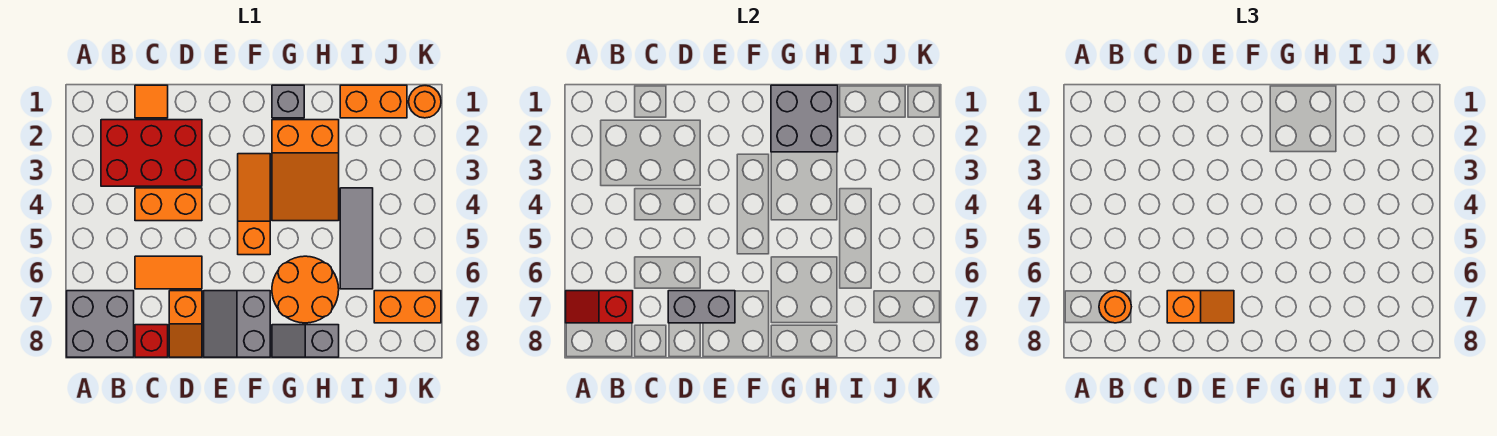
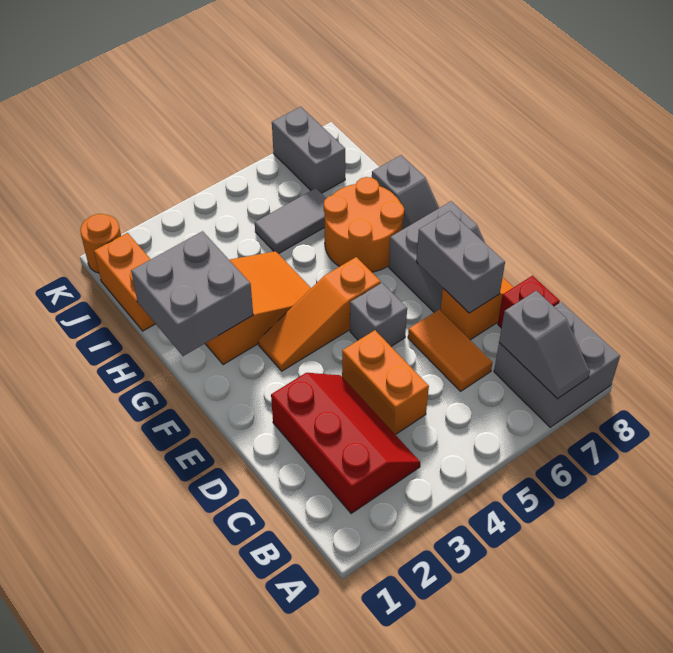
red slope A7:B7 level 2 top B -> grey slope A7:B7 level 2 top B
red brick B2:D3 level 1 -> red slope B2:D3 level 1 top 2
orange round brick B7 level 3 -> none
orange tile C1 level 1 -> none
orange slope D7:E7 level 3 top D -> none
grey brick G1 level 1 -> grey brick E5 level 1
grey tile I4:I6 level 1 -> grey tile I5:I6 level 1
orange brick J7:K7 level 1 -> grey brick J7:K7 level 1

